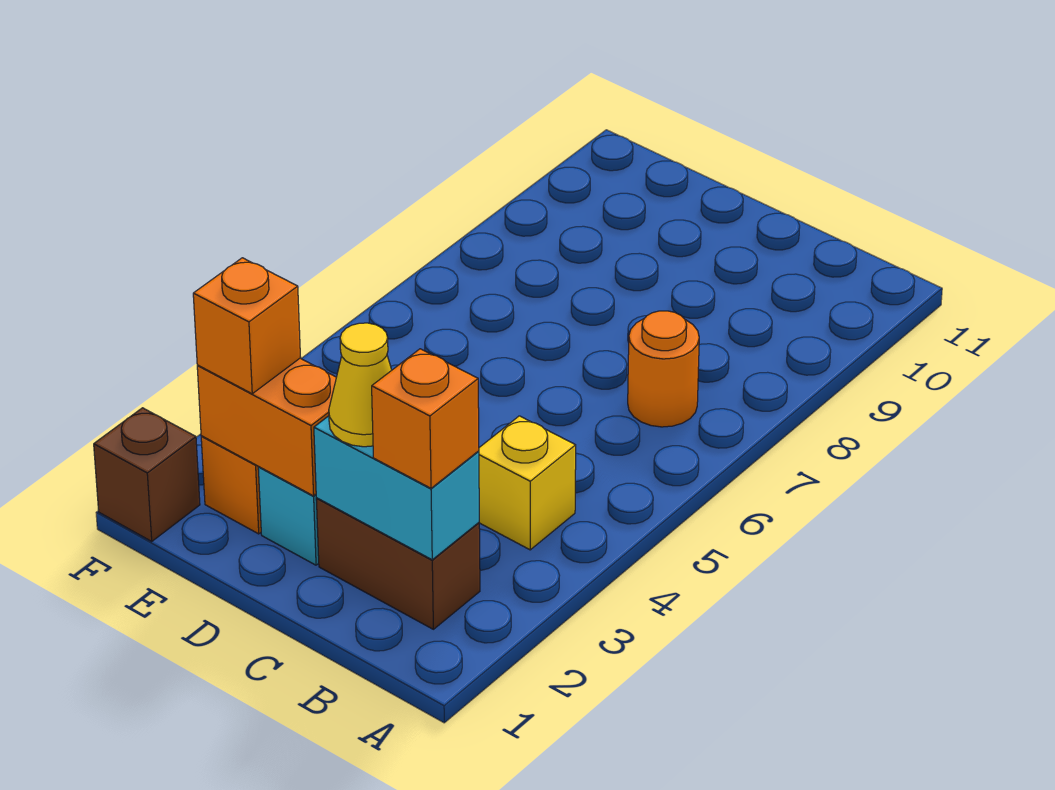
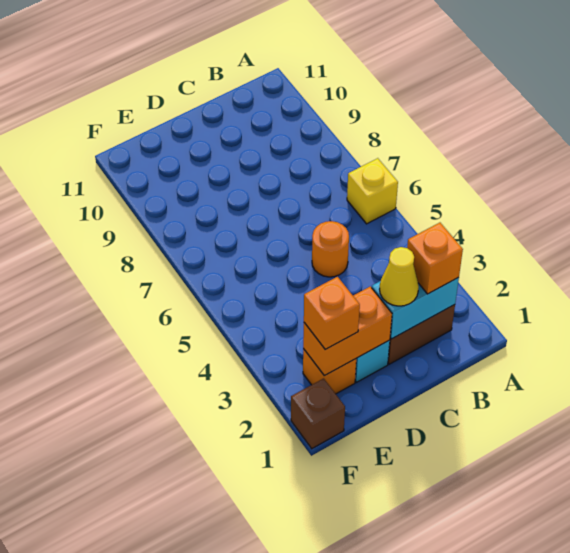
yellow brick B4 level 1 -> yellow brick A6 level 1
orange round brick B7 level 1 -> orange round brick C5 level 1

